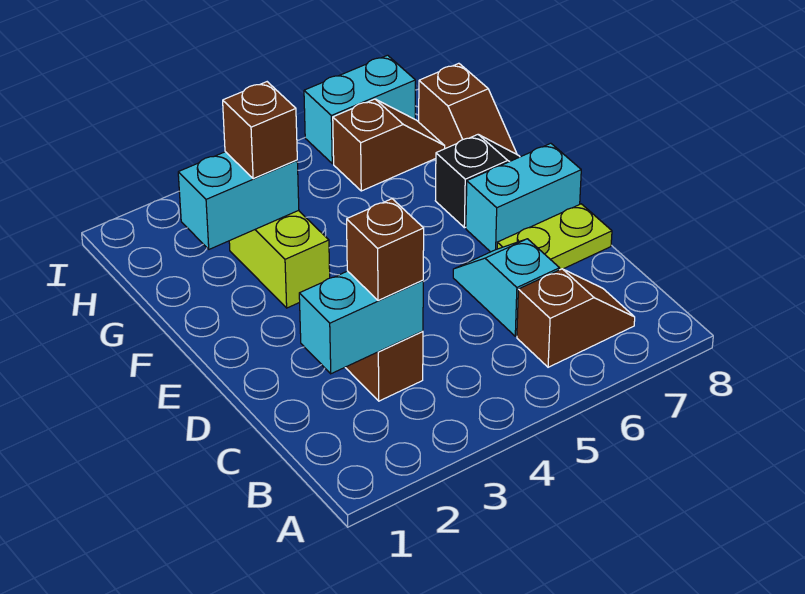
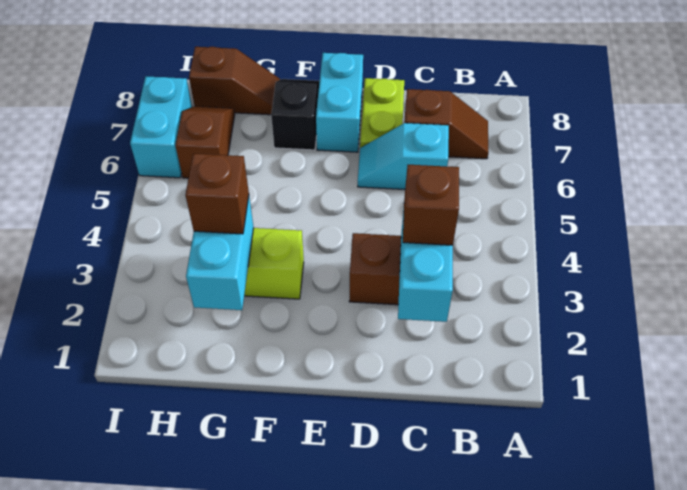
brown slope B6:B7 level 1 top 6 -> brown slope B7:C7 level 1 top C

